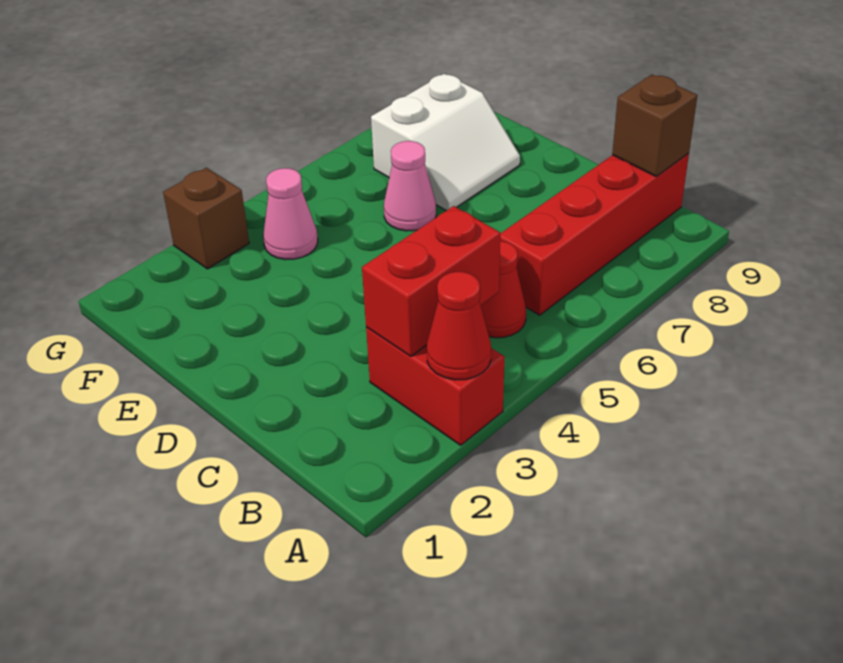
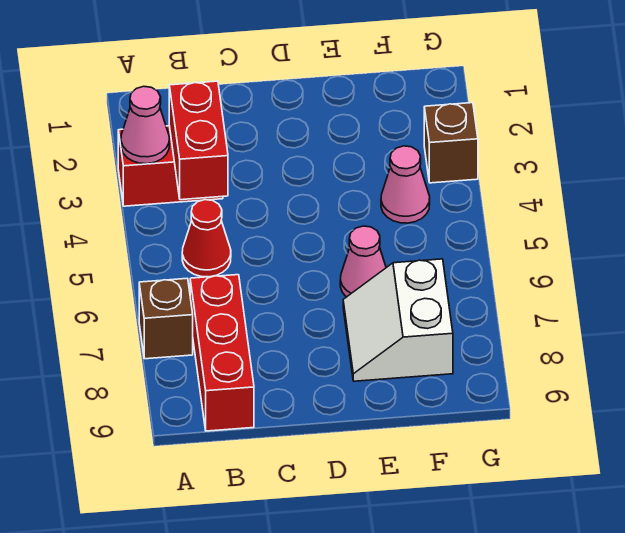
red cone A3 level 2 -> pink cone A3 level 2
red brick B6:B9 level 1 -> red brick B7:B9 level 1
brown brick B9 level 2 -> brown brick A7 level 1

